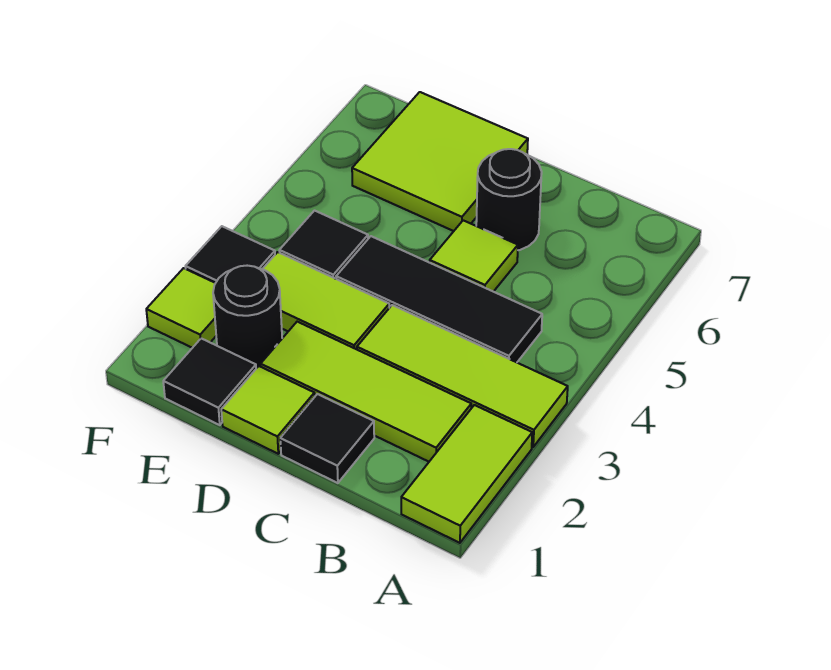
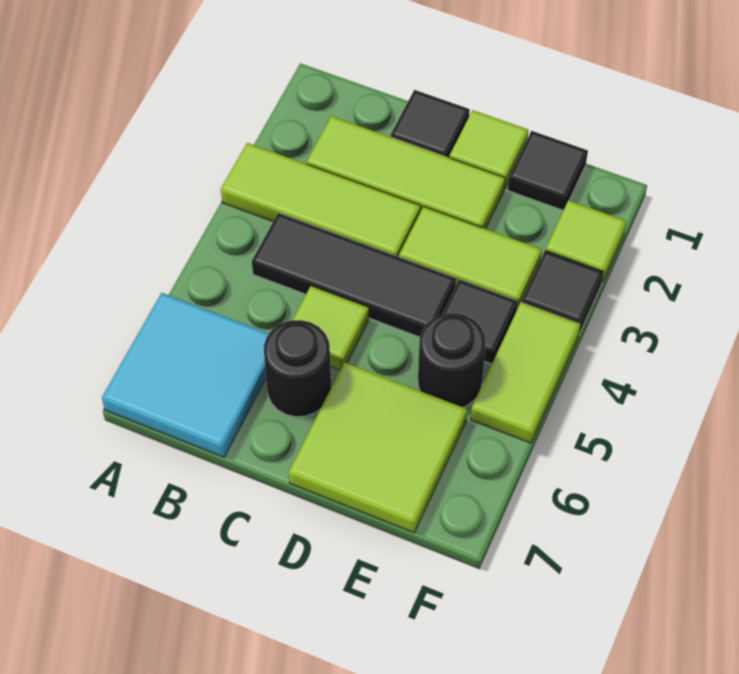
lime tile A1:A2 level 1 -> lime tile F4:F5 level 1
none -> cyan tile A6:B7 level 1
black round brick E2 level 1 -> black round brick E5 level 1

